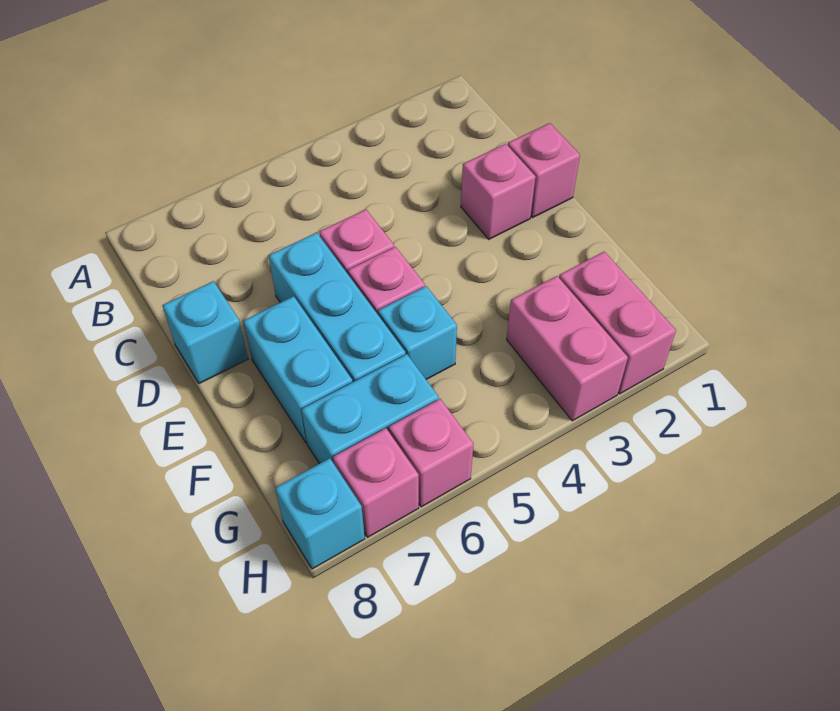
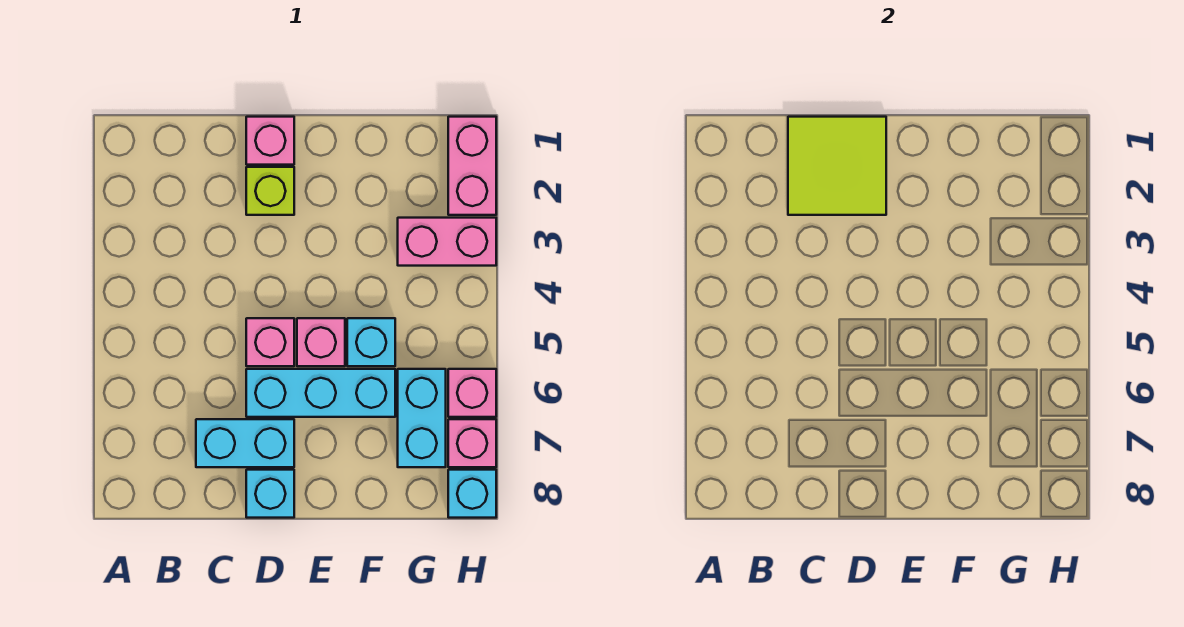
none -> lime tile C1:D2 level 2
pink brick D2 level 1 -> lime brick D2 level 1
cyan brick E7:F7 level 1 -> cyan brick C7:D7 level 1
pink brick G2:H2 level 1 -> pink brick H1:H2 level 1

